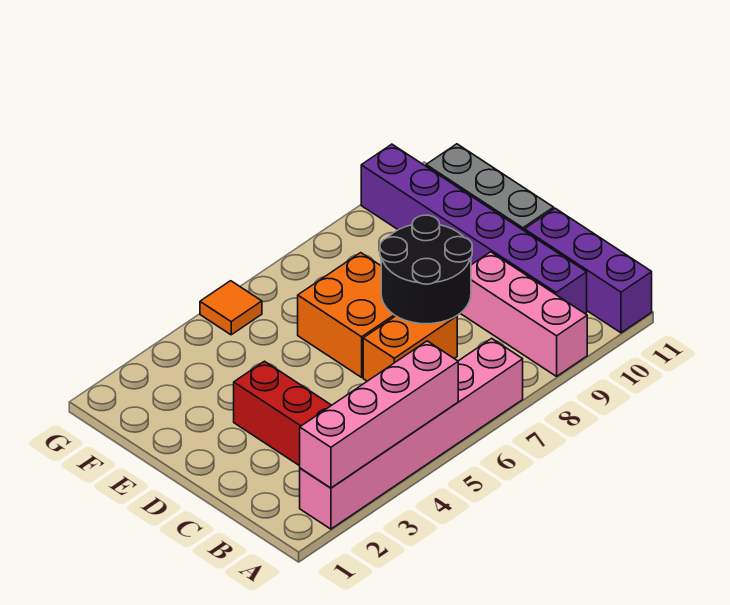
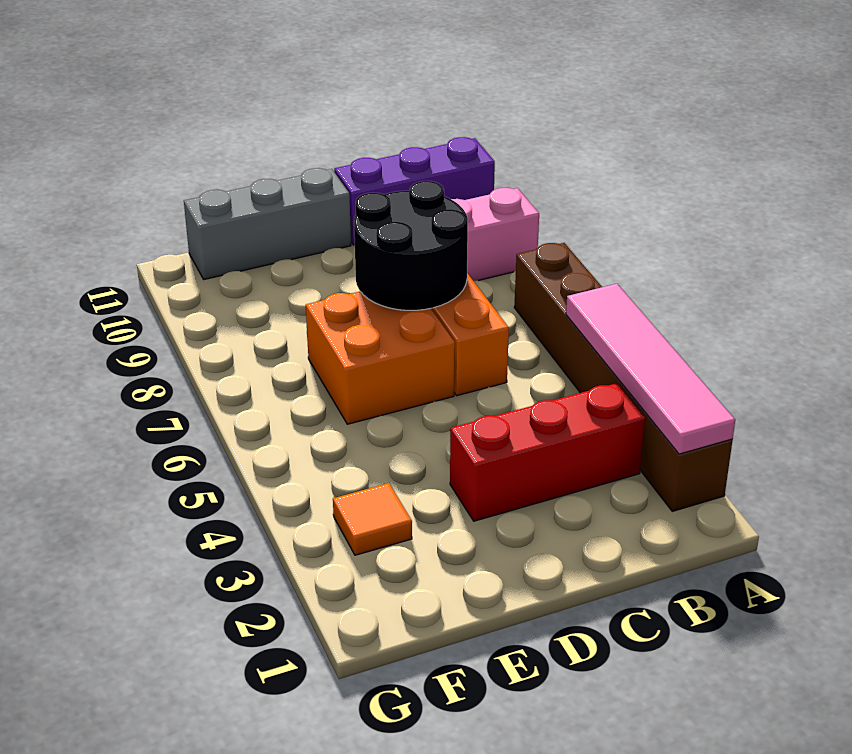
pink brick A2:A7 level 1 -> brown brick A2:A7 level 1
pink brick A2:A5 level 2 -> pink tile A2:A5 level 2
purple brick B10:G10 level 1 -> none
orange tile G5 level 1 -> orange tile F3 level 1

